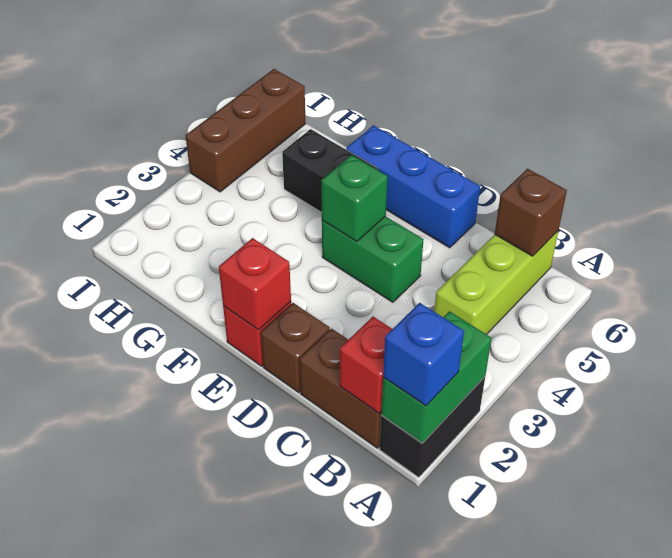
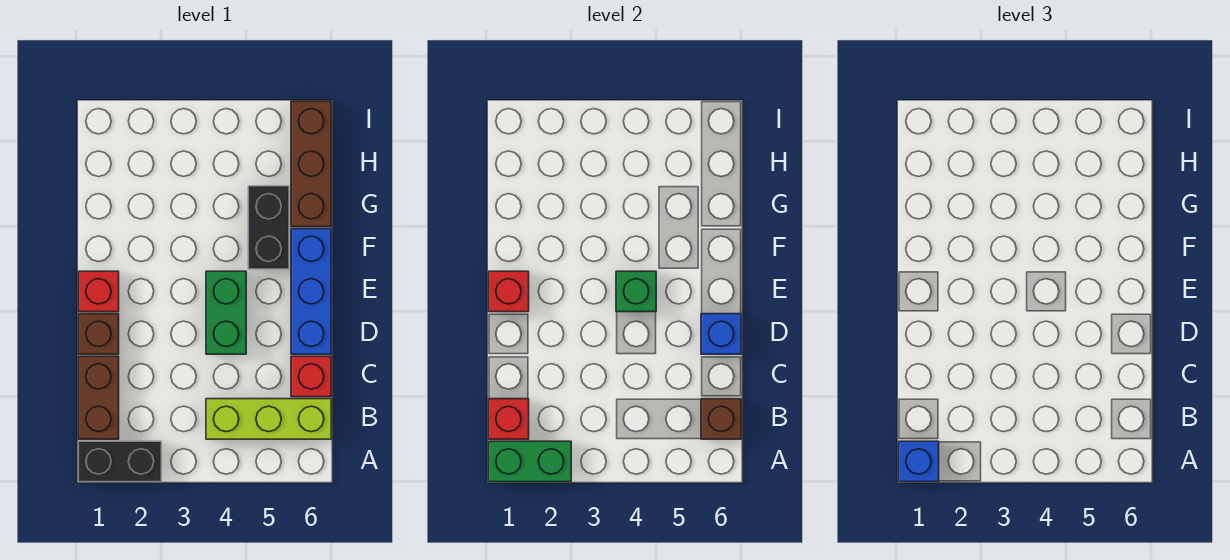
none -> red brick C6 level 1
none -> blue brick D6 level 2
brown brick I4:I6 level 1 -> brown brick G6:I6 level 1

